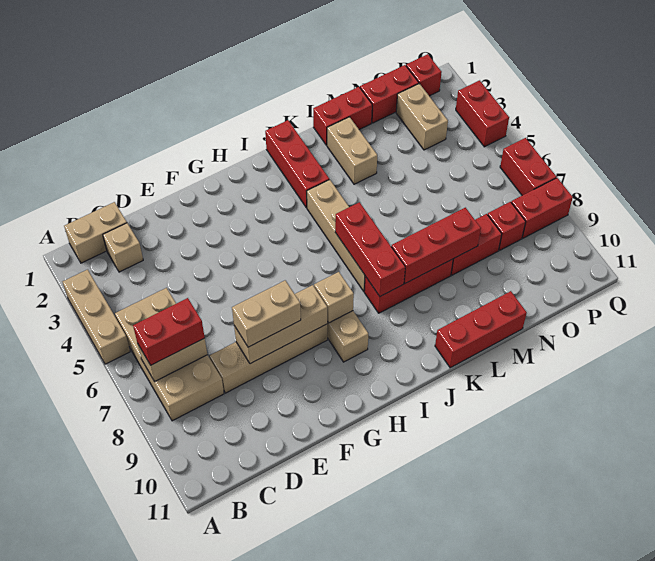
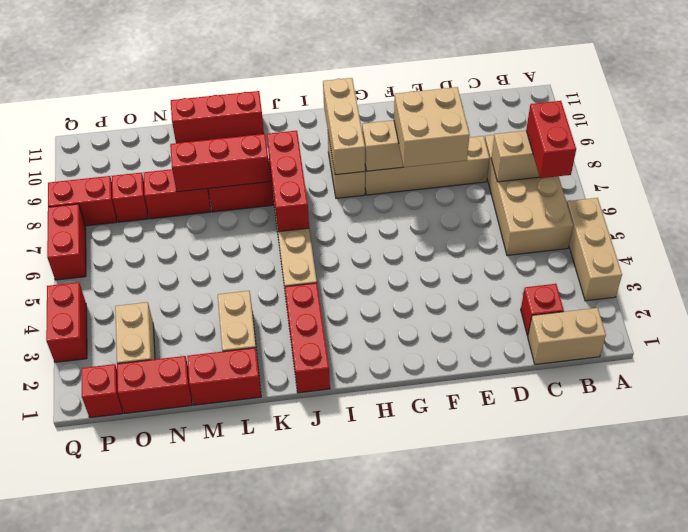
red brick B7:C7 level 3 -> red brick B6:B7 level 3
tan brick C2 level 1 -> red brick C2 level 1
tan brick E8:F8 level 3 -> tan brick E7:F8 level 3
tan brick H8 level 2 -> tan brick H8:H10 level 2

